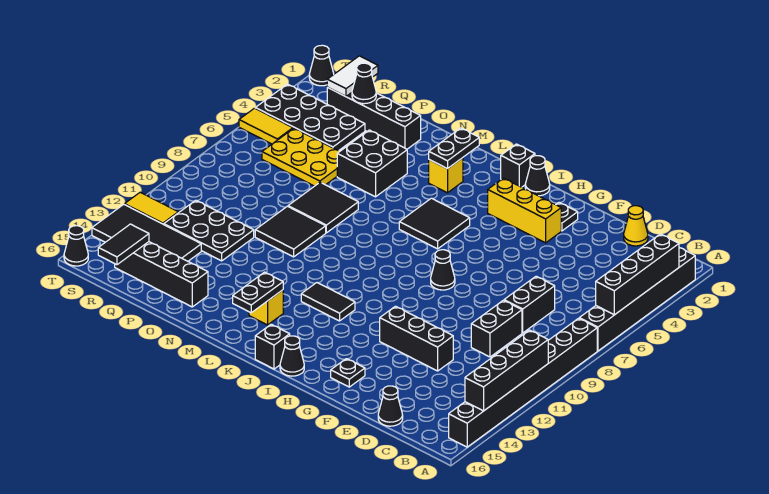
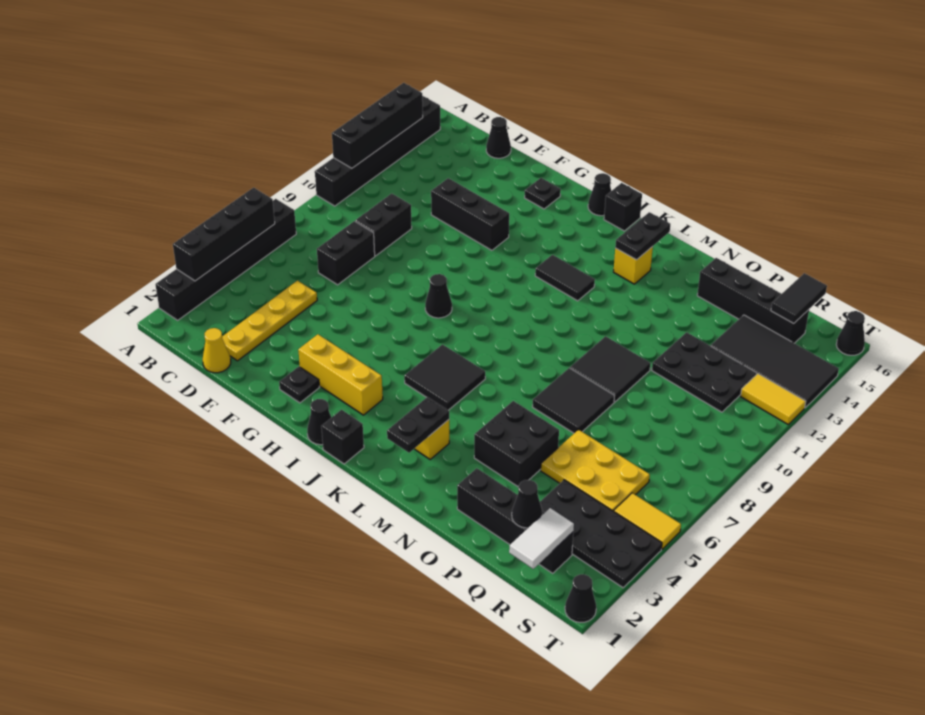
black brick A8:A15 level 1 -> black brick A10:A15 level 1
none -> yellow plate D2:D5 level 1

